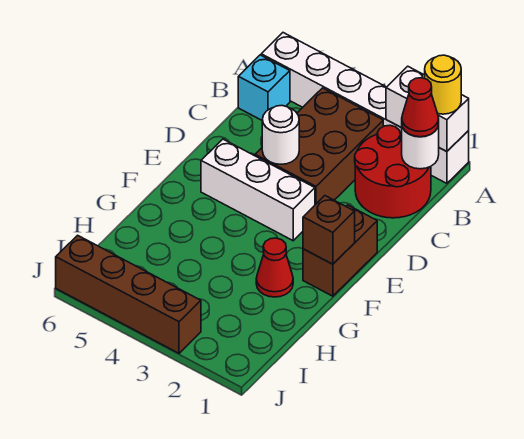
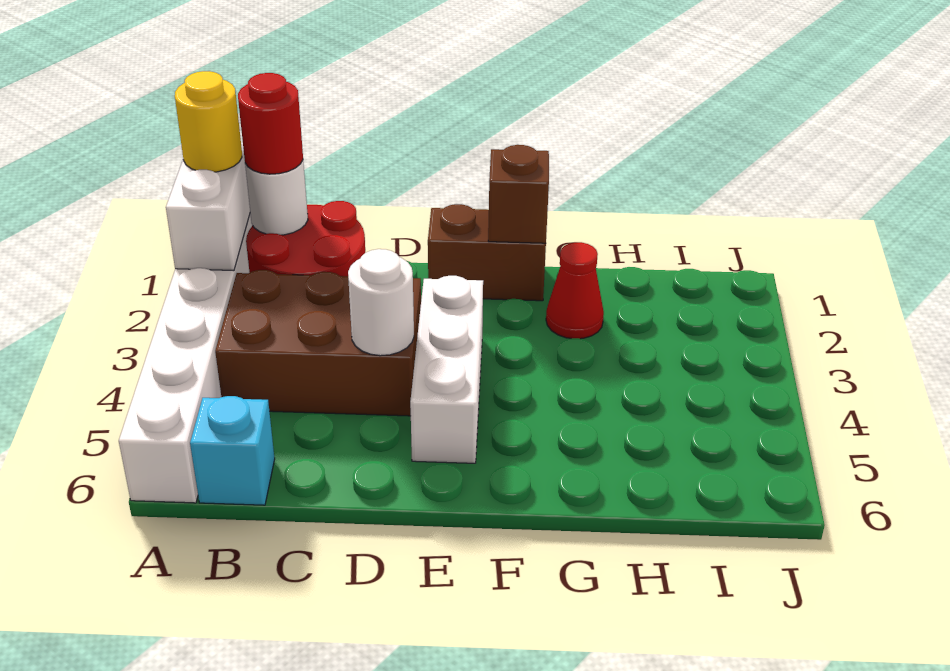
red cone B1 level 3 -> red round brick B1 level 3
brown brick J3:J6 level 1 -> none

